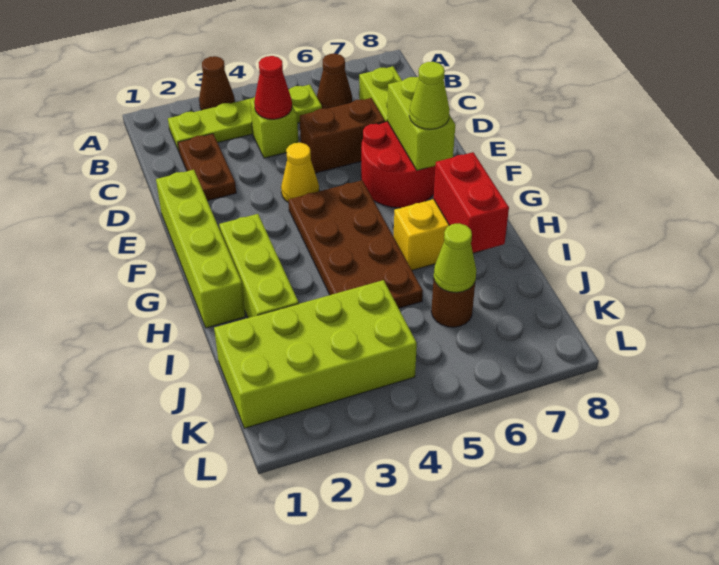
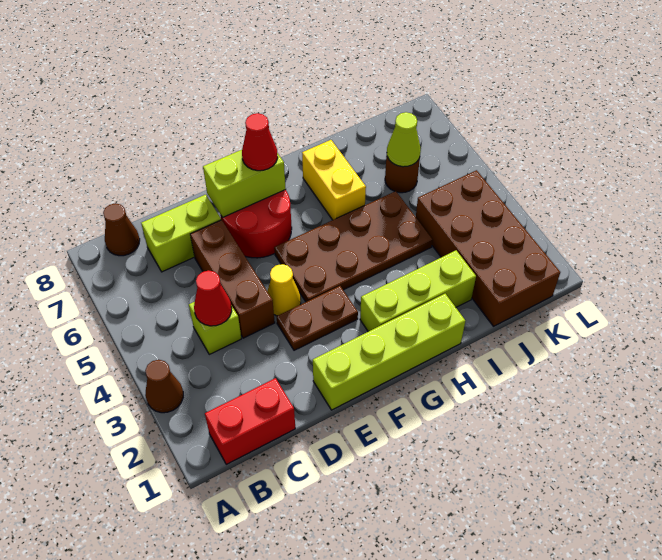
lime plate B2:B5 level 1 -> none
brown cone B6 level 1 -> brown cone B8 level 1
brown plate C2:D2 level 1 -> brown plate E3:F3 level 1
brown brick D5:D6 level 1 -> brown brick D4:D6 level 1
lime cone F7 level 3 -> red cone F7 level 3
red brick H7:I7 level 2 -> red brick B1:C1 level 1
lime brick J1:K4 level 1 -> brown brick J1:K4 level 1

